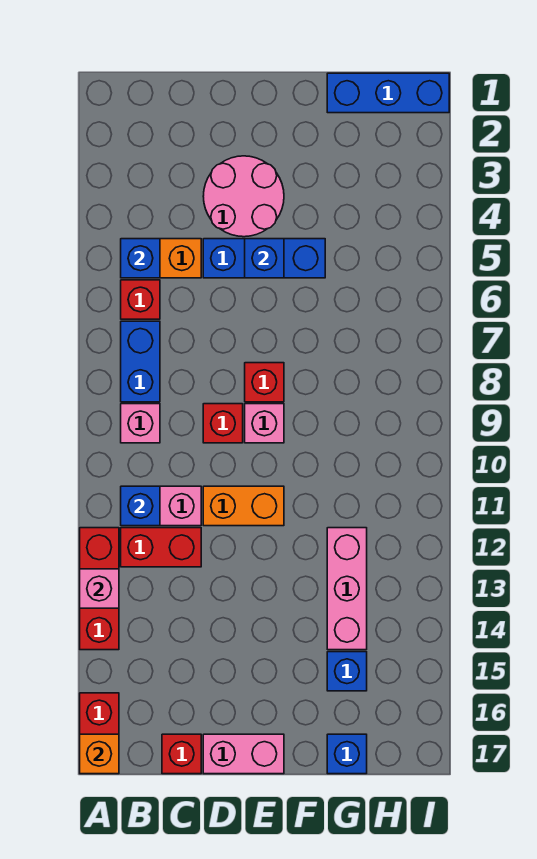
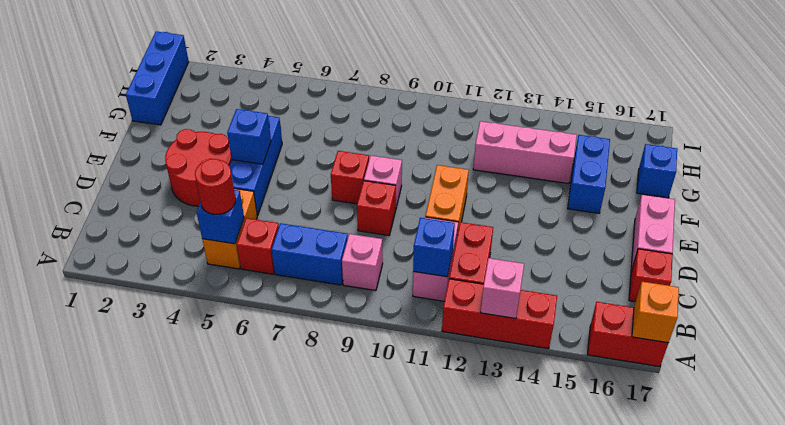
none -> red round brick B5 level 3
pink round brick D3:E4 level 1 -> red round brick D3:E4 level 1
blue brick G15 level 1 -> blue brick F15:G15 level 1

